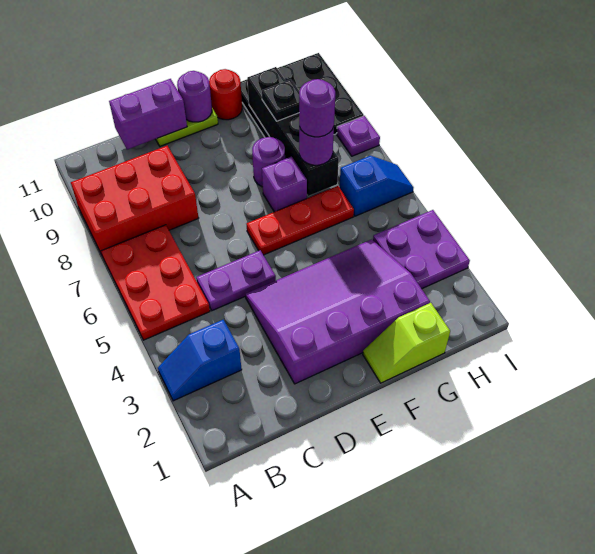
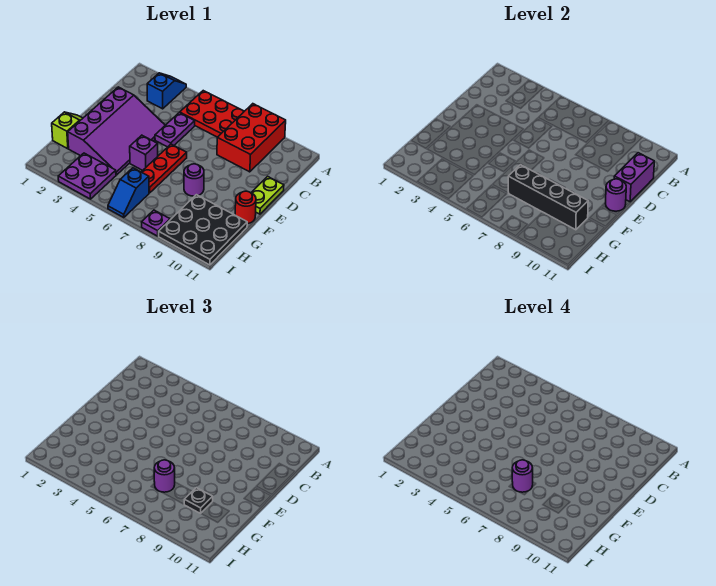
purple brick F7 level 1 -> purple brick F5 level 1

